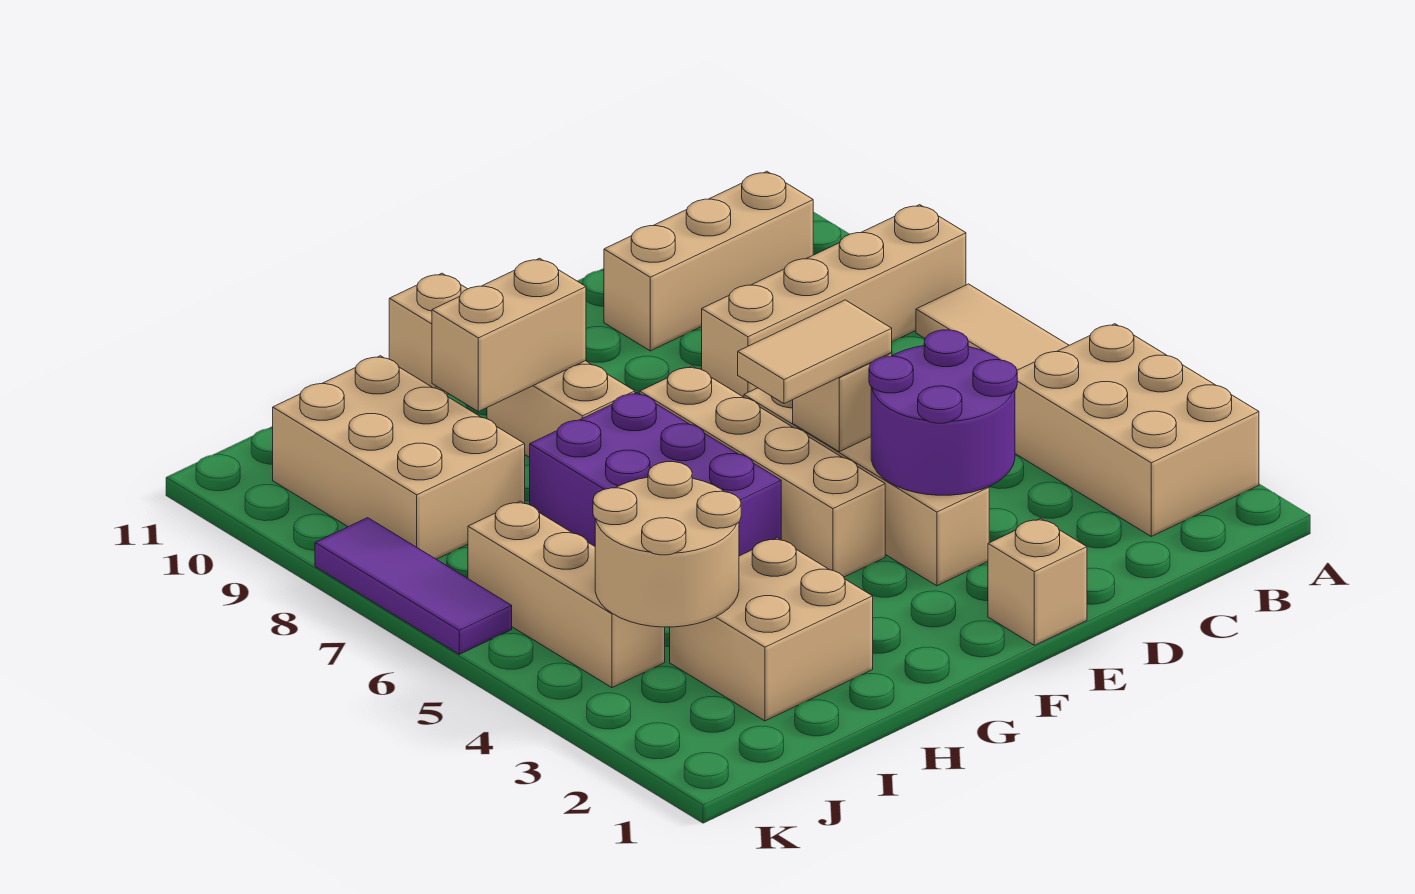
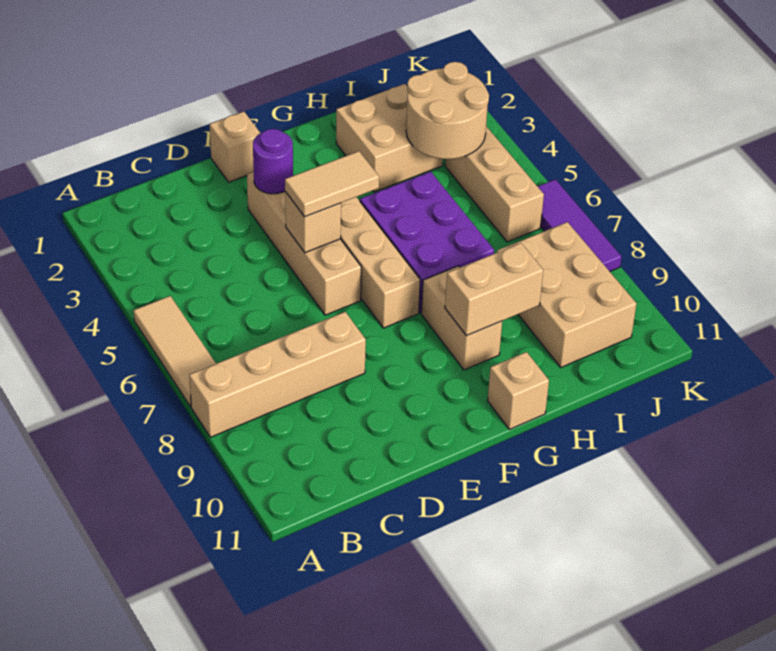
tan brick A2:B4 level 1 -> none
tan brick B10:D10 level 1 -> none
purple round brick D3:E4 level 2 -> purple round brick E3 level 2

